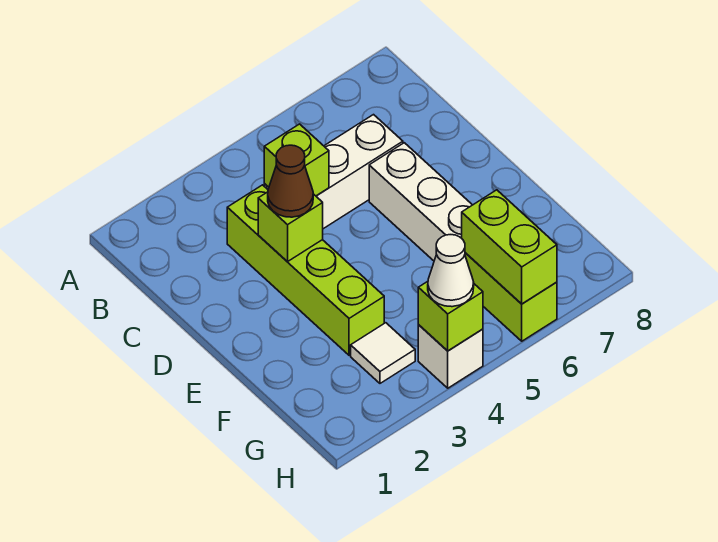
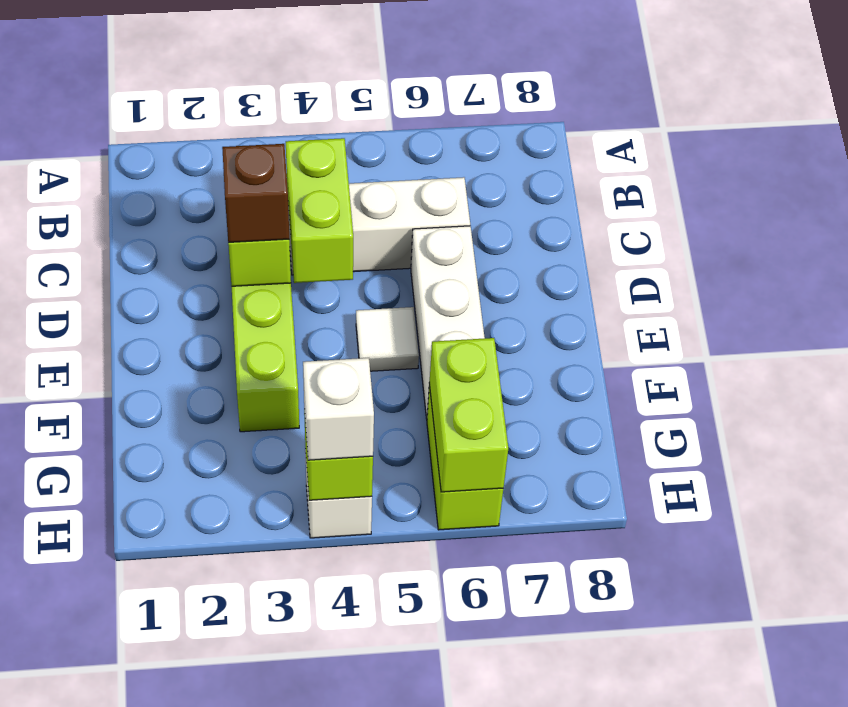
lime brick C4 level 2 -> lime brick C4:D4 level 2
brown cone D3 level 3 -> brown brick D3 level 3
white tile G3 level 1 -> white tile E5 level 1
white cone H4 level 3 -> white brick H4 level 3

